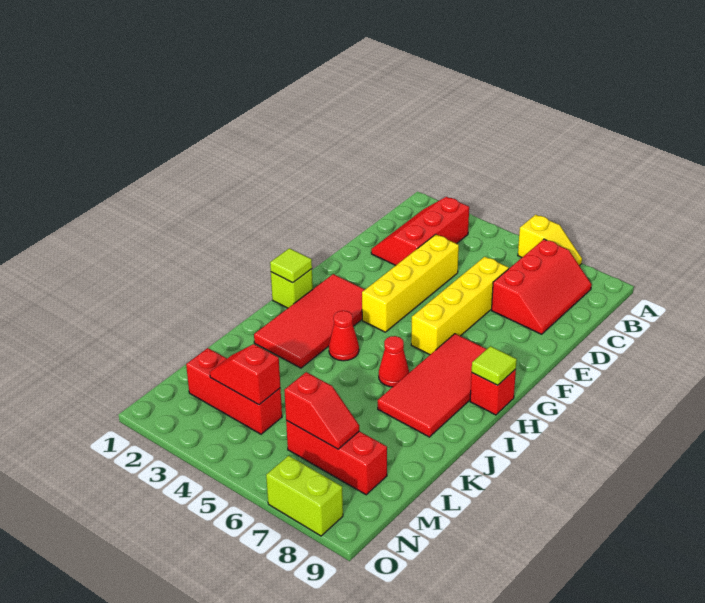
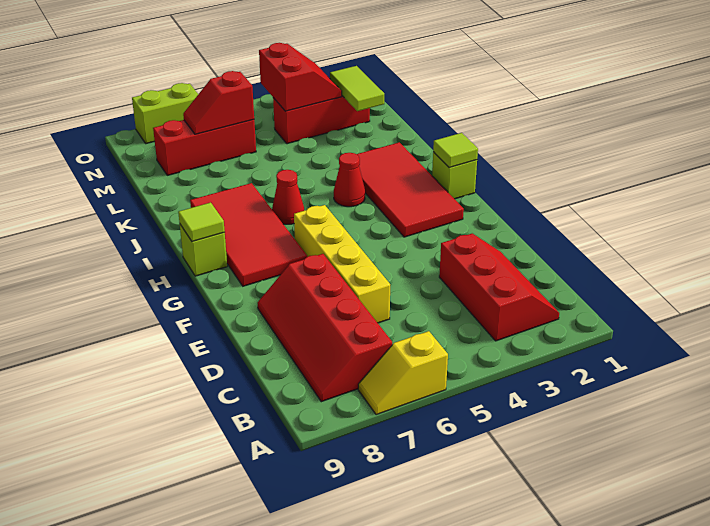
red slope B7:D8 level 1 top 7 -> red slope B7:E8 level 1 top 7
yellow brick D4:G4 level 1 -> none
red brick H9 level 1 -> lime brick H9 level 1
none -> lime tile L2:M2 level 2
red slope M3:M4 level 2 top 4 -> red slope M3:N4 level 2 top 4

